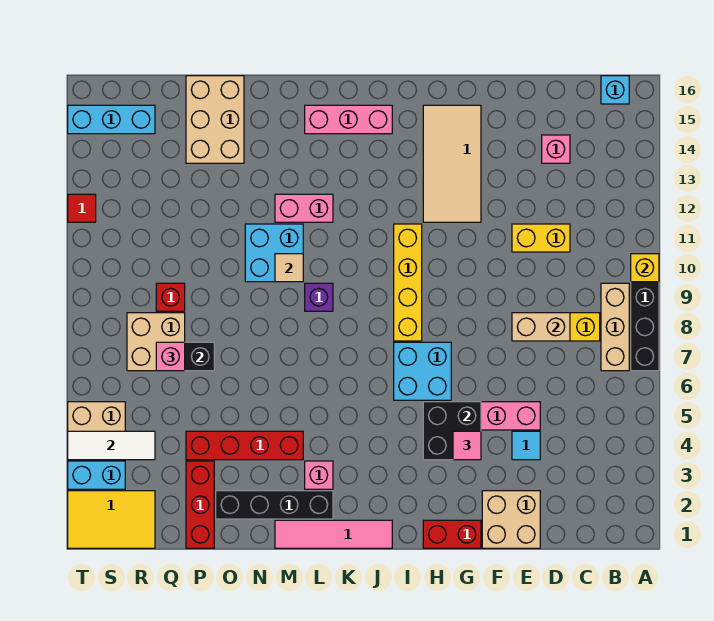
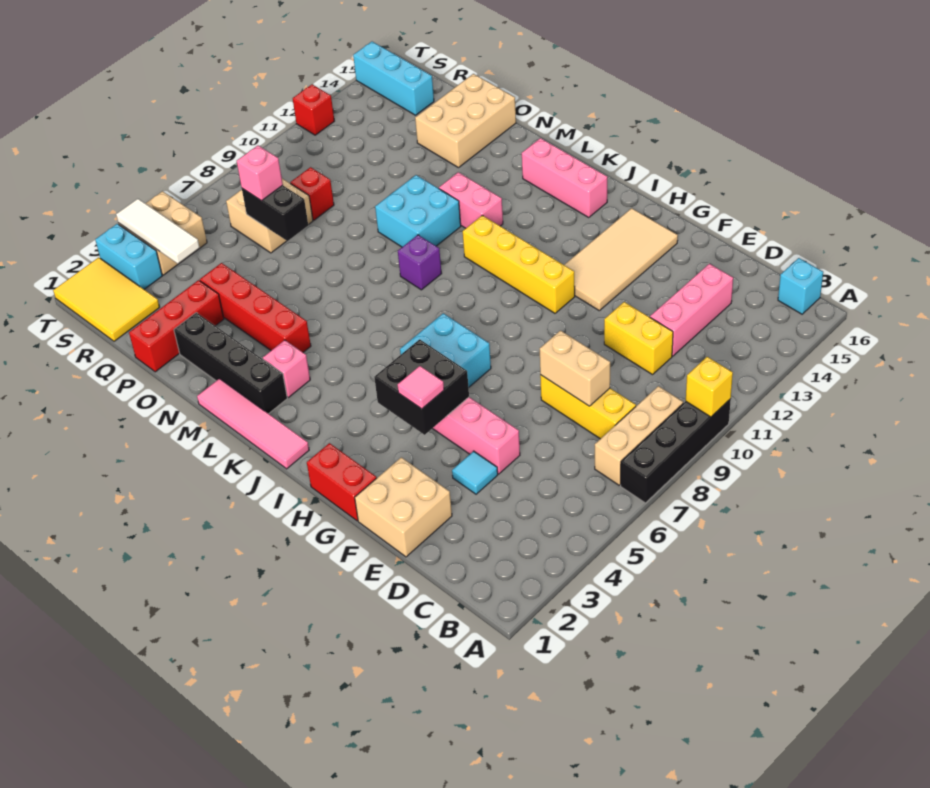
pink brick D14 level 1 -> pink brick D12:D14 level 1
yellow brick I8:I11 level 1 -> yellow brick H11:K11 level 1
tan tile M10 level 2 -> none
red tile T12 level 1 -> red brick T12 level 1

